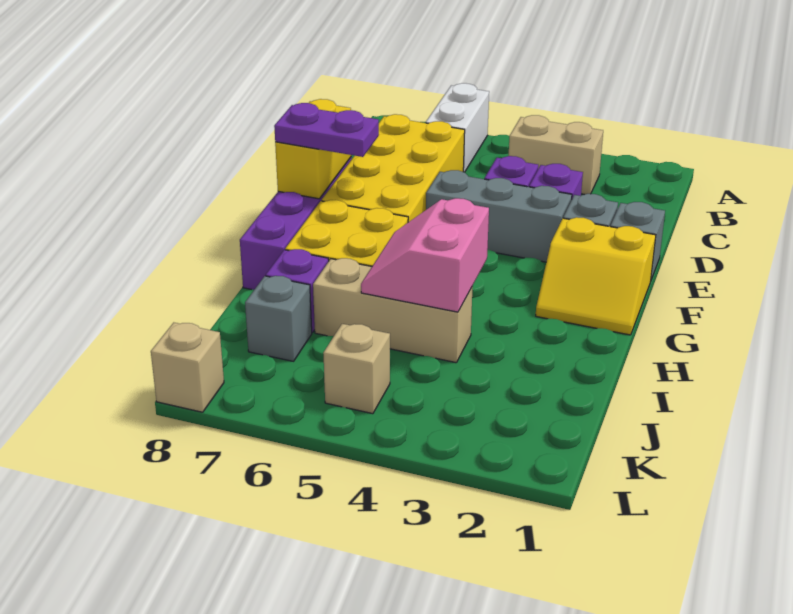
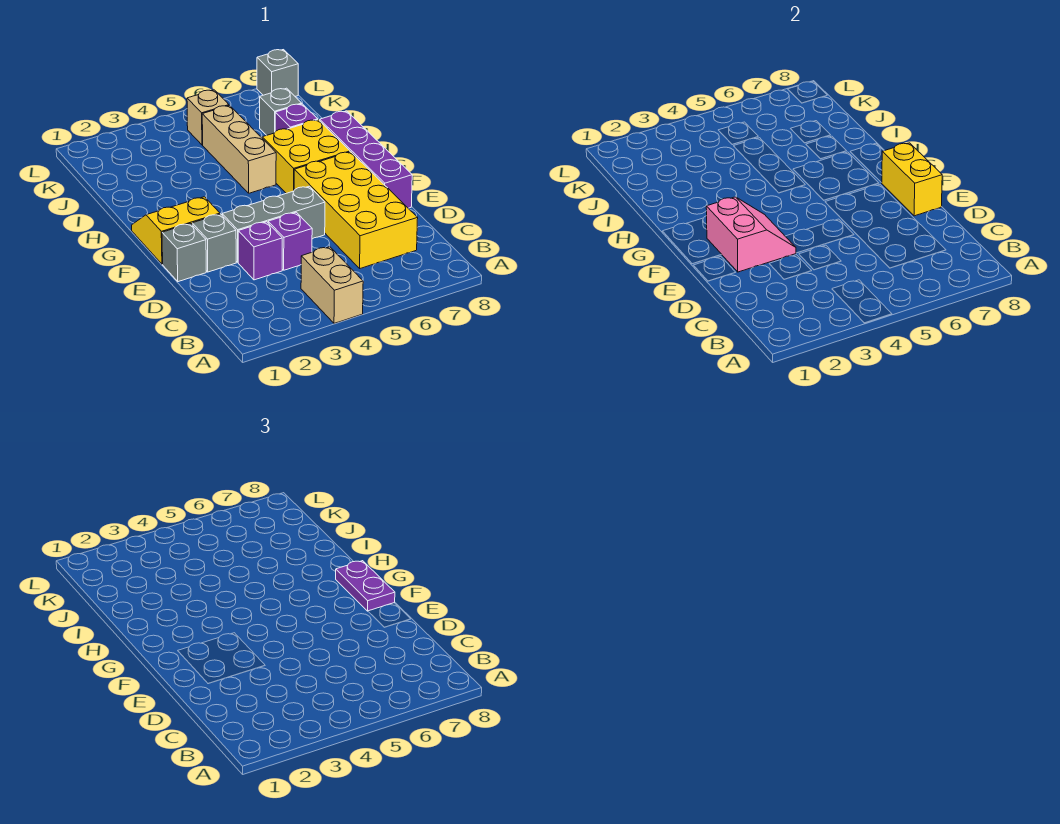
white brick A6:B6 level 1 -> none
tan brick B3:B4 level 1 -> tan brick A4:B4 level 1
purple plate F7:F8 level 3 -> purple plate F8:G8 level 3
pink slope H4:I5 level 2 top 4 -> pink slope E2:F3 level 2 top 2
tan brick I4:I6 level 1 -> tan brick H5:J5 level 1
tan brick L8 level 1 -> grey brick L8 level 1

